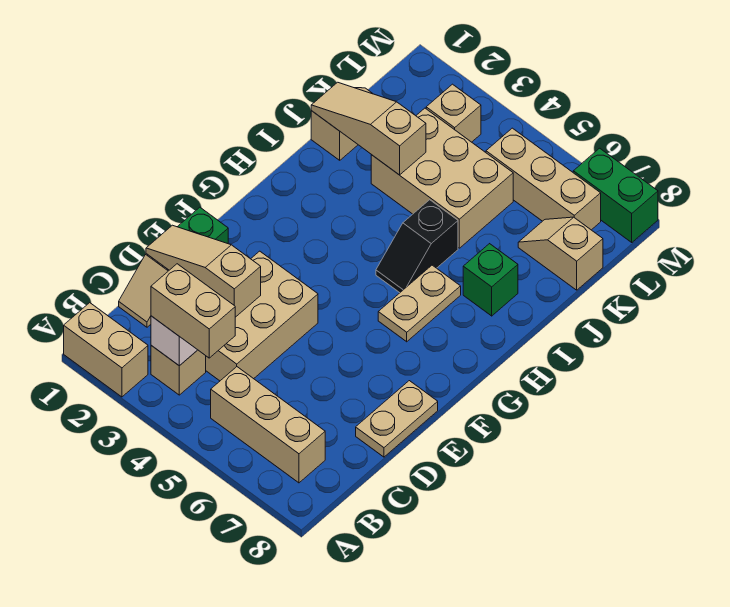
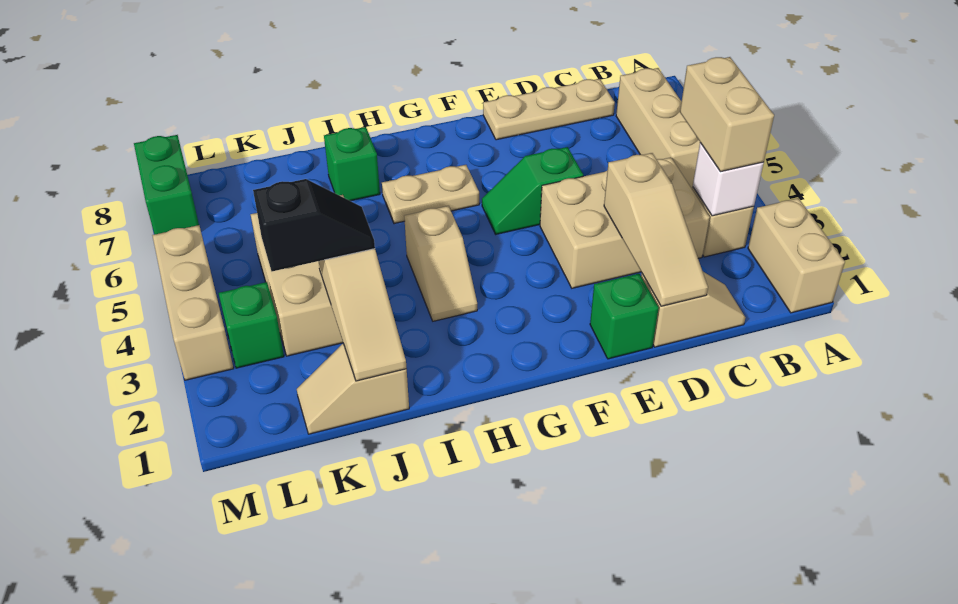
tan plate D8:E8 level 1 -> tan plate C8:E8 level 1
none -> green slope E5:F5 level 1 top E
black slope H5:I5 level 1 top I -> black slope J3:K3 level 3 top K
tan slope K7:K8 level 1 top 8 -> tan slope H3:H4 level 1 top 4
tan brick L3 level 1 -> green brick L3 level 1
tan brick L5:L7 level 1 -> tan brick M3:M5 level 1

